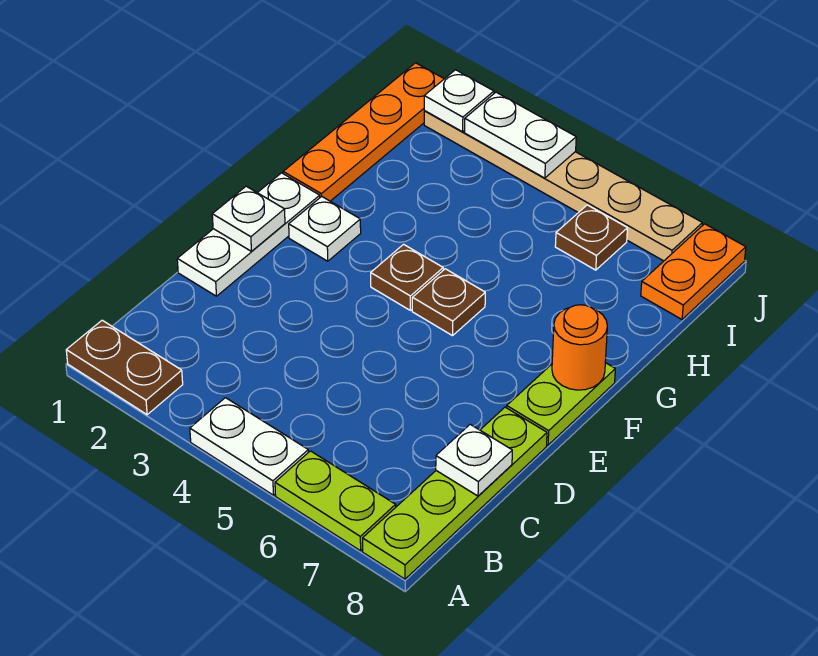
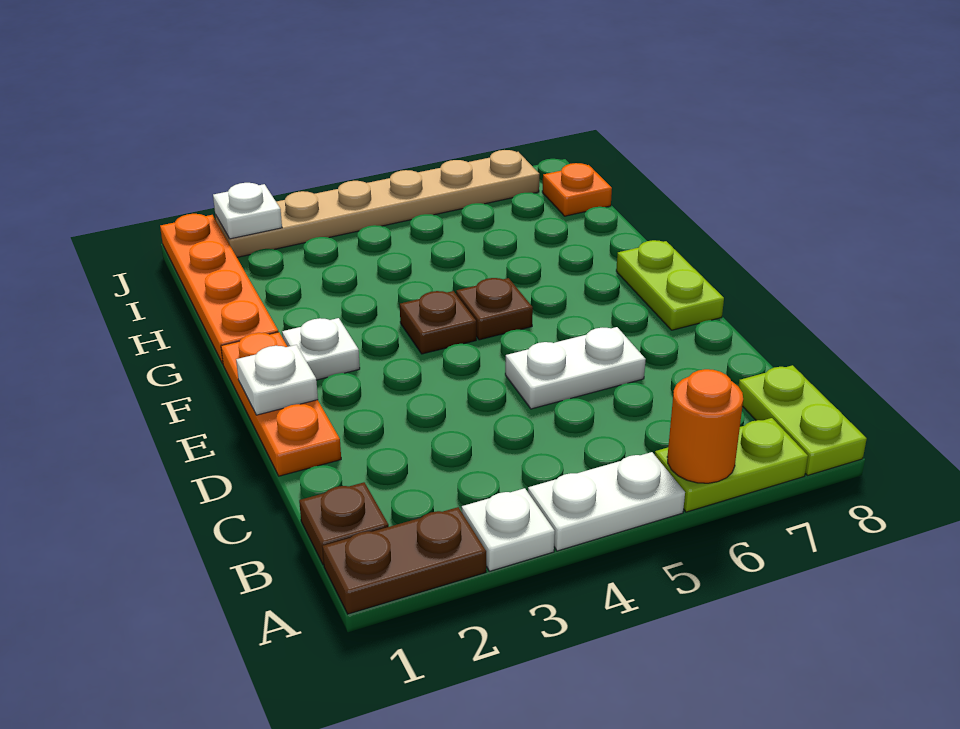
lime plate A8:D8 level 1 -> lime plate A8:B8 level 1
white plate C8 level 2 -> white plate A3 level 1
white plate D1:F1 level 1 -> orange plate D1:F1 level 1
orange round brick F8 level 2 -> orange round brick A6 level 2
brown plate I6 level 1 -> brown plate B1 level 1
orange plate I8:J8 level 1 -> orange plate I8 level 1
white plate J3:J4 level 2 -> white plate D5:D6 level 1

